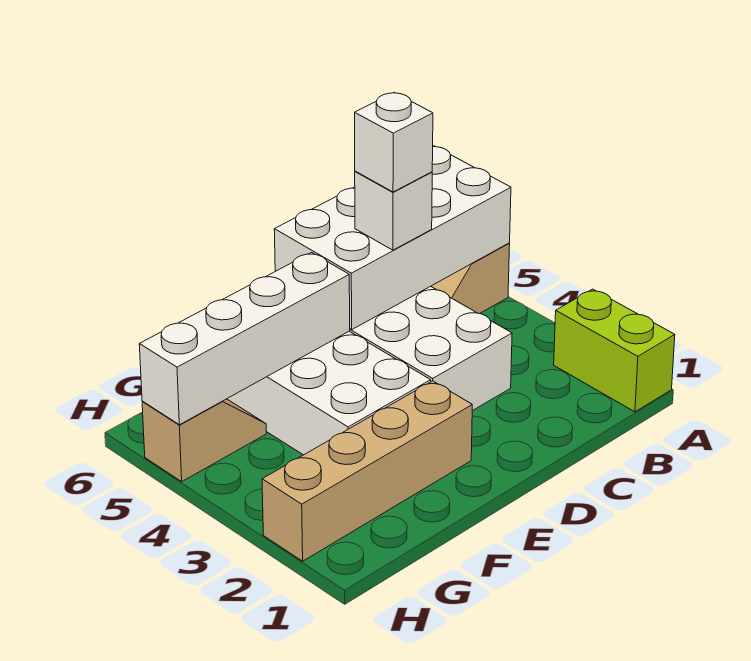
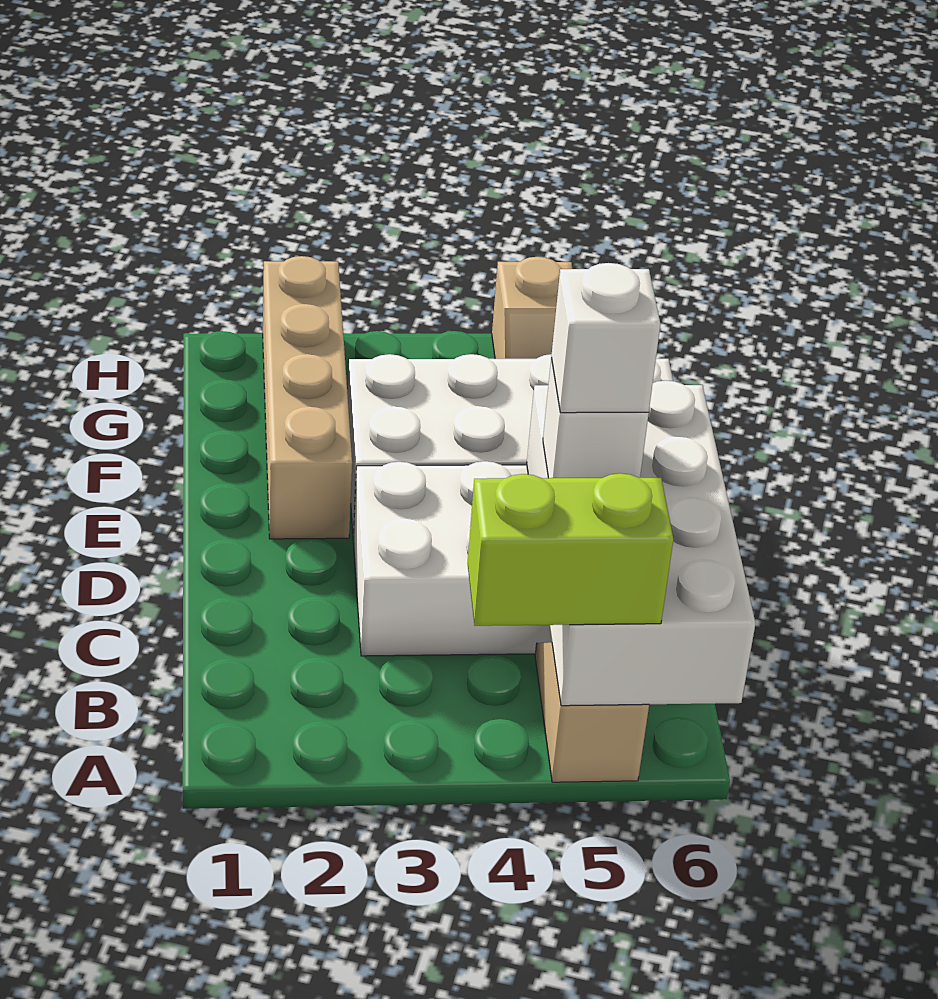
lime brick A1:A2 level 1 -> lime brick A4:A5 level 3
white brick E5:H5 level 2 -> none

